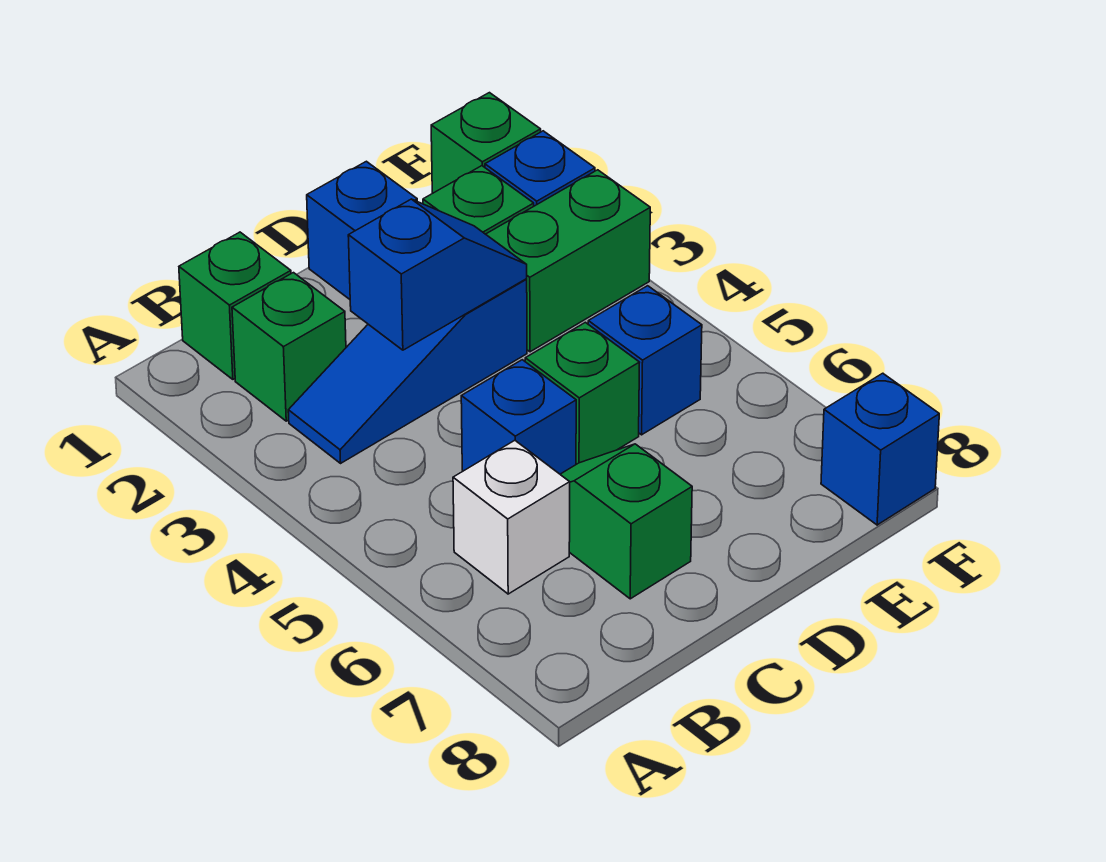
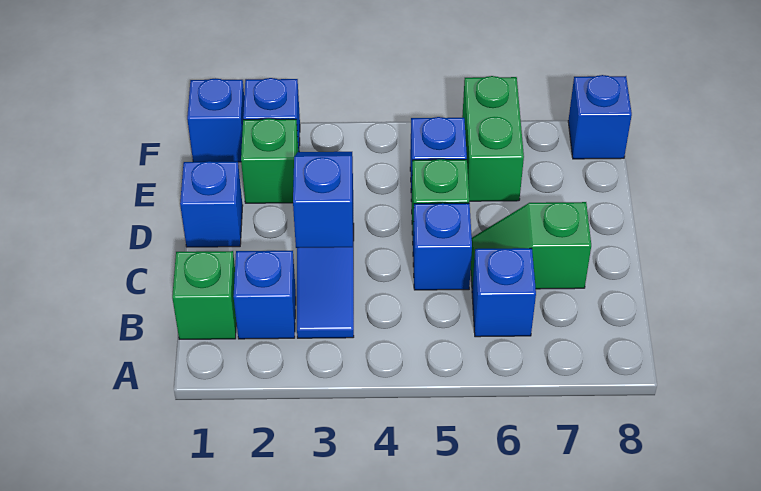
green brick B2 level 1 -> blue brick B2 level 1
white brick B6 level 1 -> blue brick B6 level 1
green brick E3:F3 level 1 -> green brick E6:F6 level 1
green brick F1 level 1 -> blue brick F1 level 1

